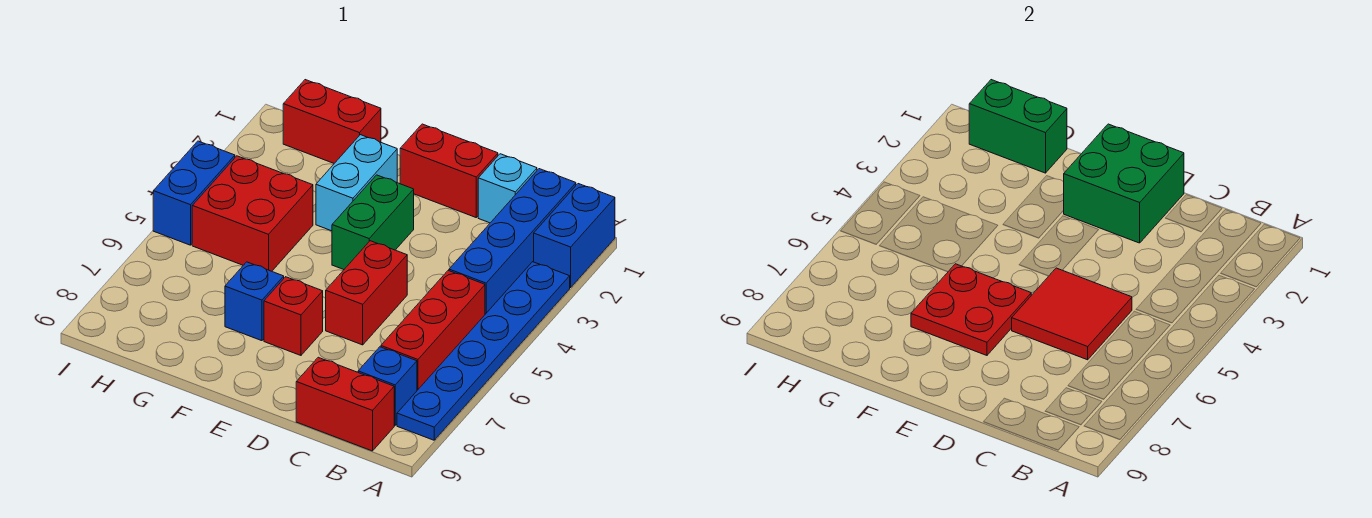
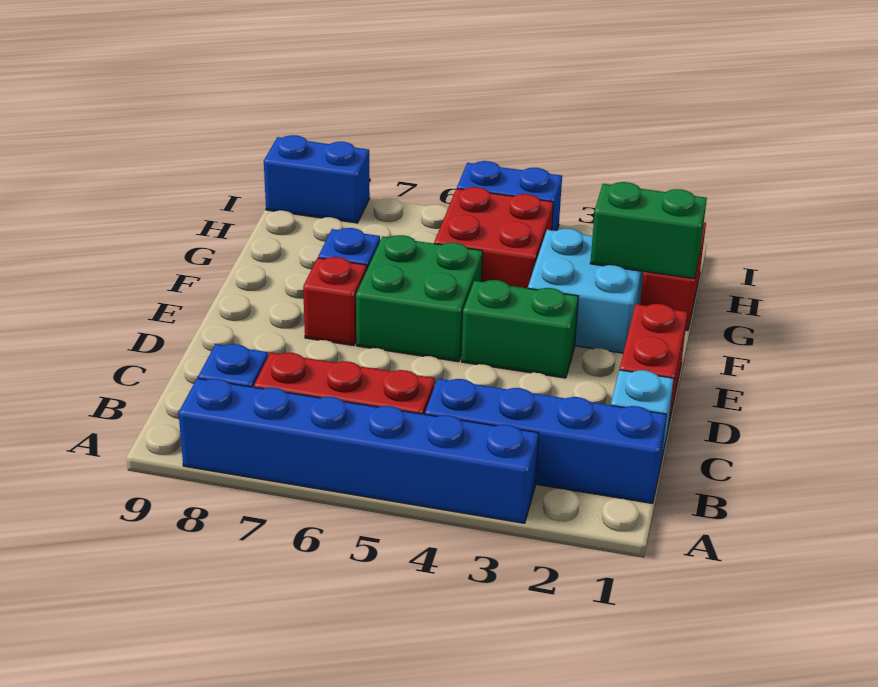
blue brick A1:A2 level 1 -> blue brick I8:I9 level 1
blue plate A3:A8 level 1 -> blue brick A3:A8 level 1
red brick B9:C9 level 1 -> none
red tile C5:D6 level 2 -> none
green brick D1:E2 level 2 -> green brick E5:F6 level 1
red brick D5:D6 level 1 -> none
red plate E6:F7 level 2 -> none
cyan brick F2:F3 level 1 -> cyan brick F2:G3 level 1
green brick G1:H1 level 2 -> green brick G1:G2 level 2

